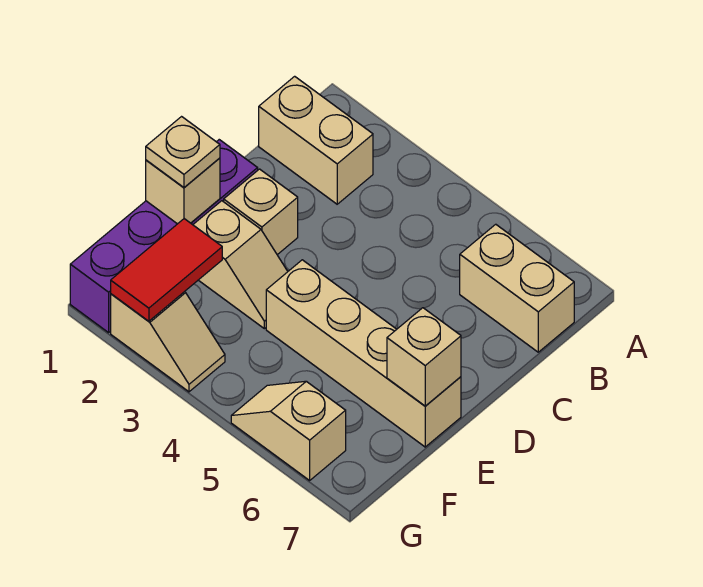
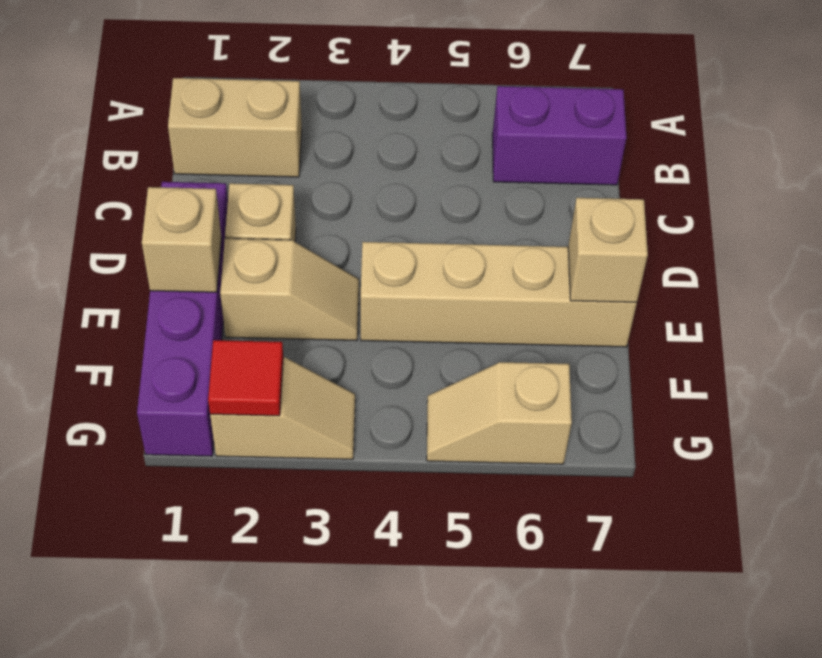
tan brick B6:B7 level 1 -> purple brick B6:B7 level 1
tan plate E1 level 3 -> none
red tile F2:G2 level 2 -> red tile G2 level 2

